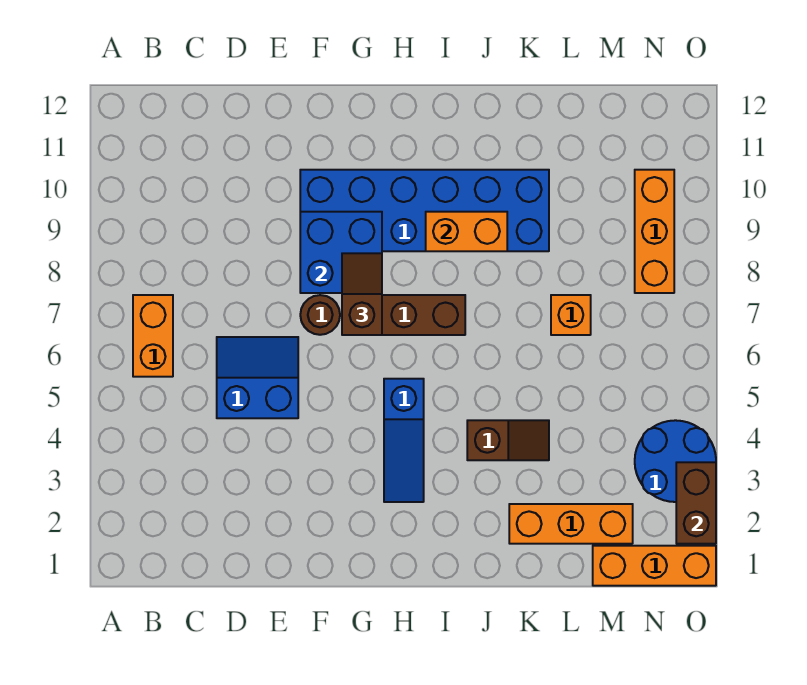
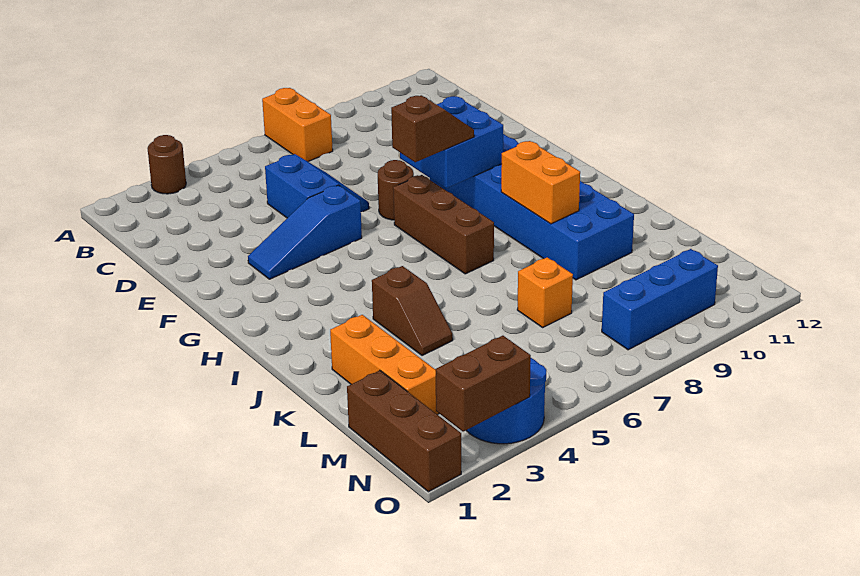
none -> brown round brick A3 level 1
orange brick B6:B7 level 1 -> orange brick A7:B7 level 1
blue slope H3:H5 level 1 top 5 -> blue slope F3:F5 level 1 top 5
orange brick M1:O1 level 1 -> brown brick M1:O1 level 1
orange brick N8:N10 level 1 -> blue brick N8:N10 level 1

